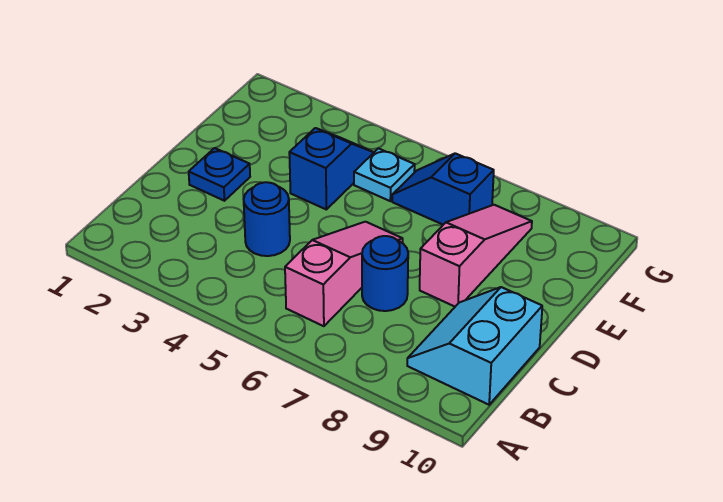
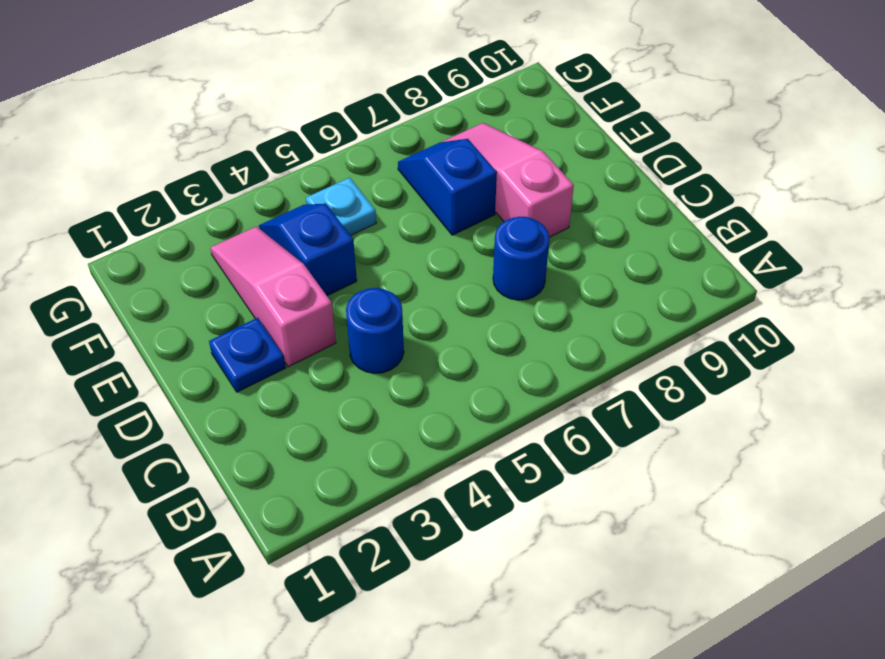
pink slope B6:D6 level 1 top B -> pink slope D3:F3 level 1 top D
cyan slope B9:C10 level 1 top 10 -> none
blue slope F6:F7 level 1 top 7 -> blue slope E7:F7 level 1 top E

